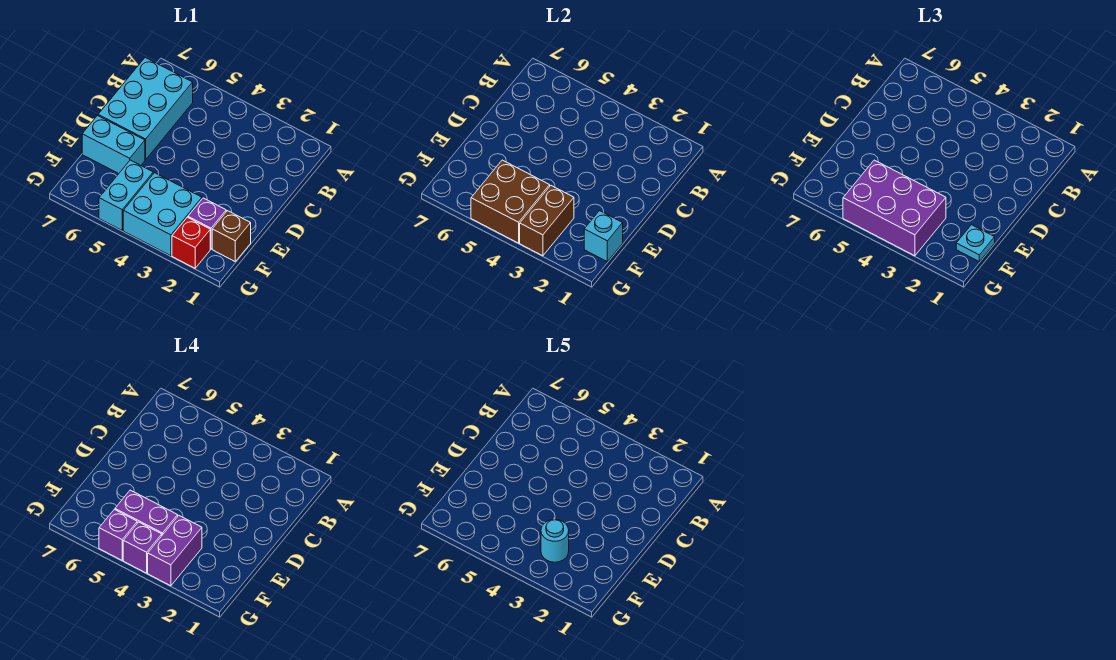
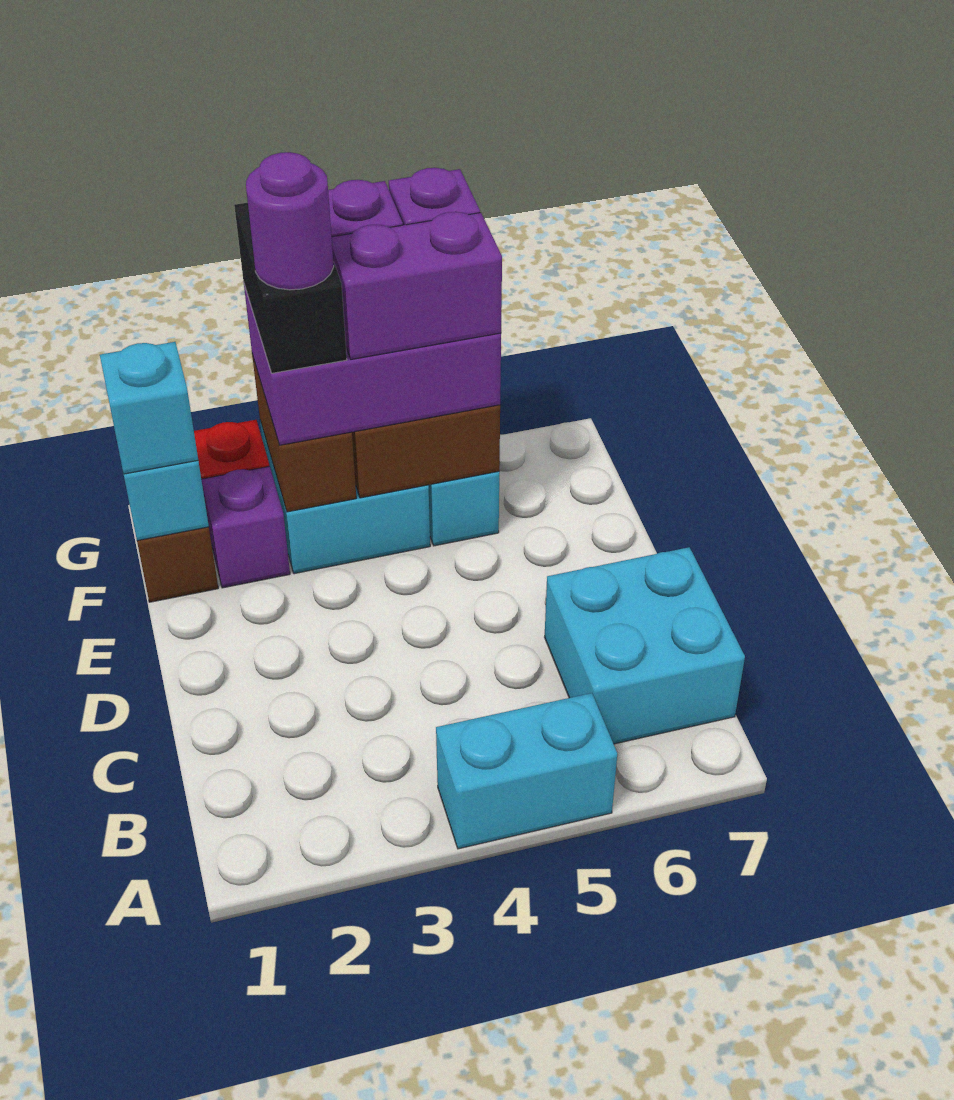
cyan brick B6:D7 level 1 -> cyan brick B6:C7 level 1
cyan brick E6:E7 level 1 -> cyan brick A4:A5 level 1
cyan plate F1 level 3 -> cyan brick F1 level 3
purple brick F3:G3 level 4 -> black brick F3:G3 level 4
cyan round brick F3 level 5 -> purple round brick F3 level 5

